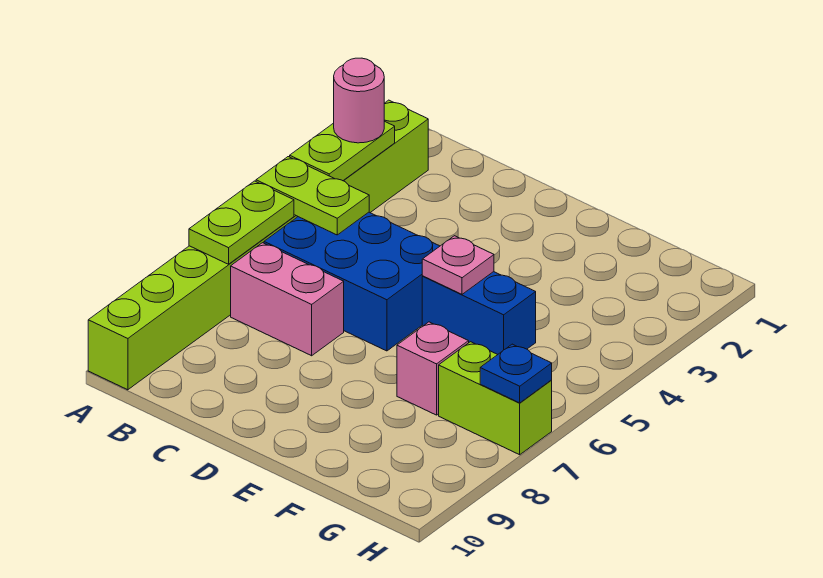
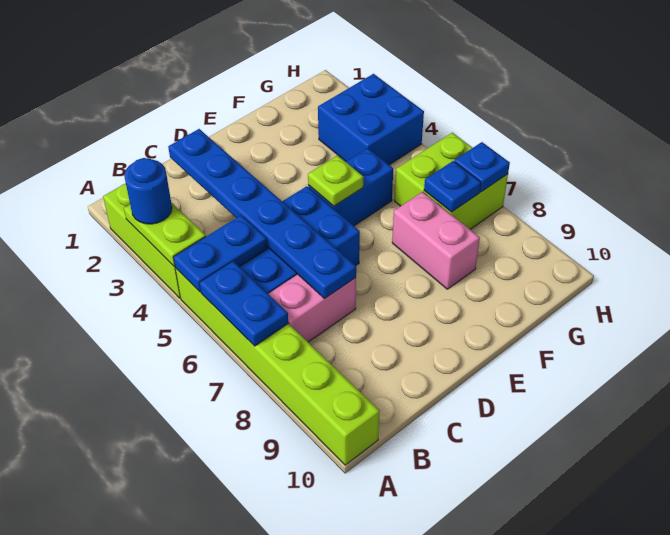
pink round brick A3 level 3 -> blue round brick A3 level 3
lime plate A5:B5 level 2 -> blue plate A5:B5 level 2
lime plate A6:A7 level 2 -> blue plate A6:A7 level 2
none -> blue plate C2:C7 level 2
pink plate E5 level 2 -> lime plate E5 level 2
pink brick F7 level 1 -> pink brick F7:F8 level 1
none -> blue brick G3:H4 level 1
lime brick G7:H7 level 1 -> lime brick G6:H7 level 1
none -> blue plate G7 level 2

